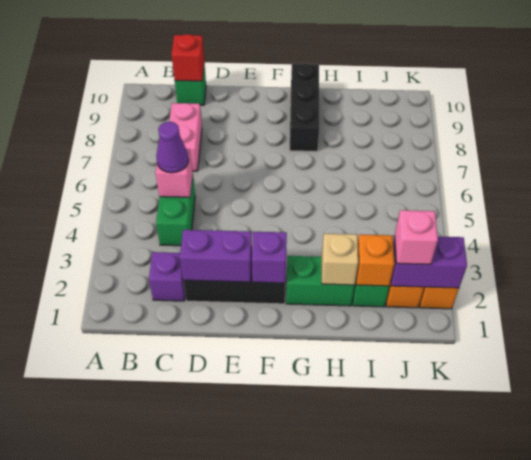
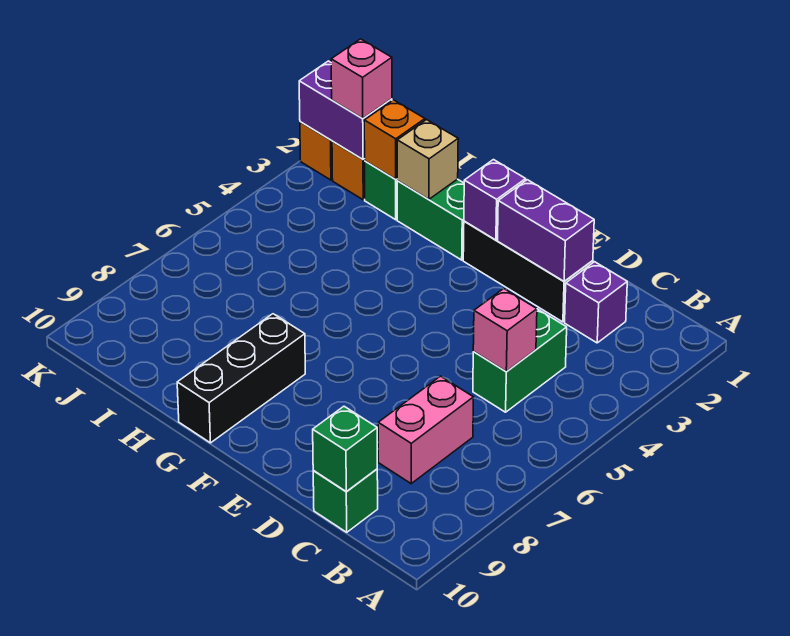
purple cone C5 level 3 -> none
red brick C10 level 2 -> green brick C10 level 2

